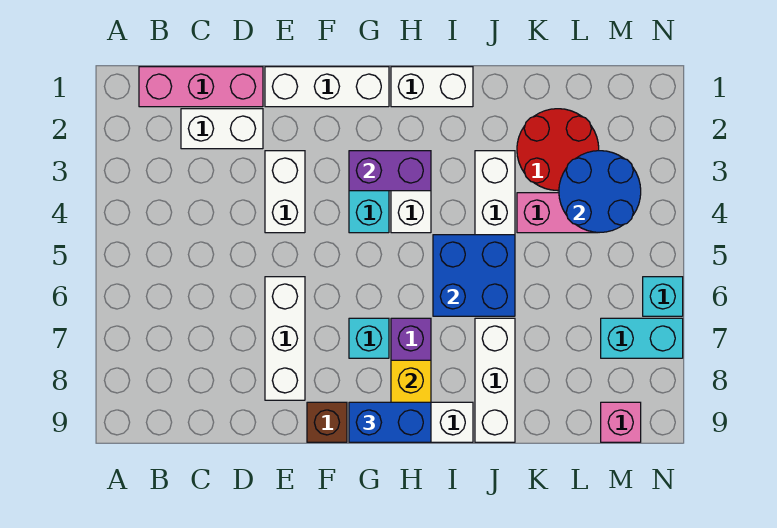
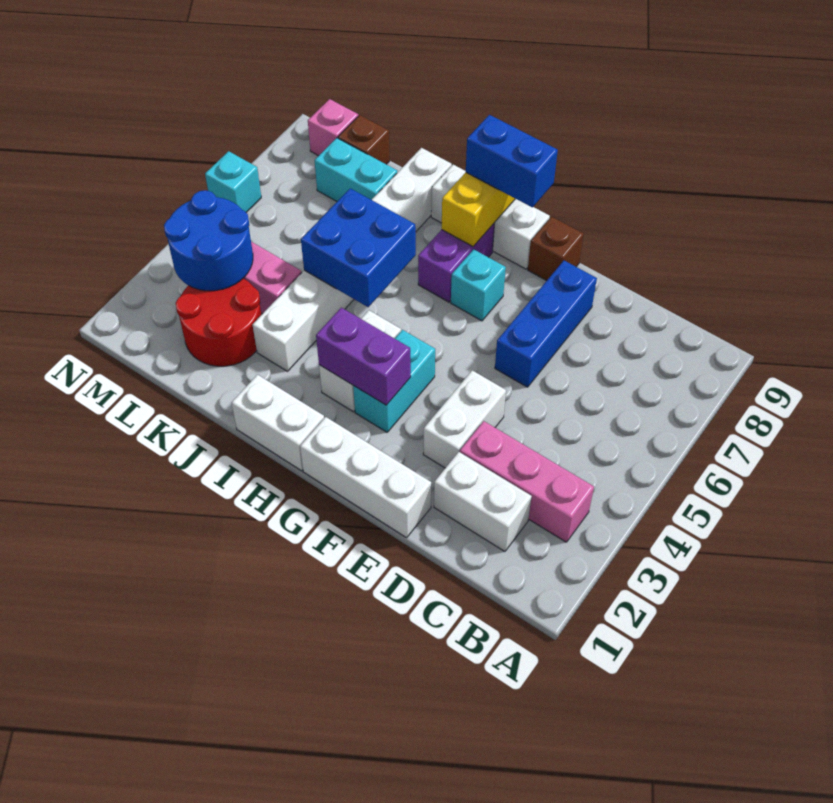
pink brick B1:D1 level 1 -> pink brick B3:D3 level 1
white brick E6:E8 level 1 -> blue brick E6:E8 level 1
none -> brown brick L9 level 1
cyan brick M7:N7 level 1 -> cyan brick K8:L8 level 1

